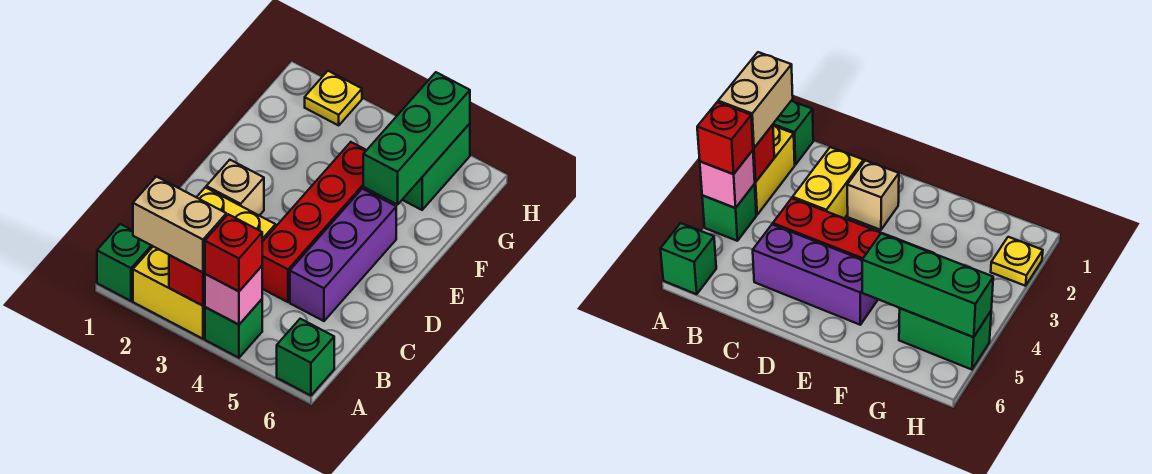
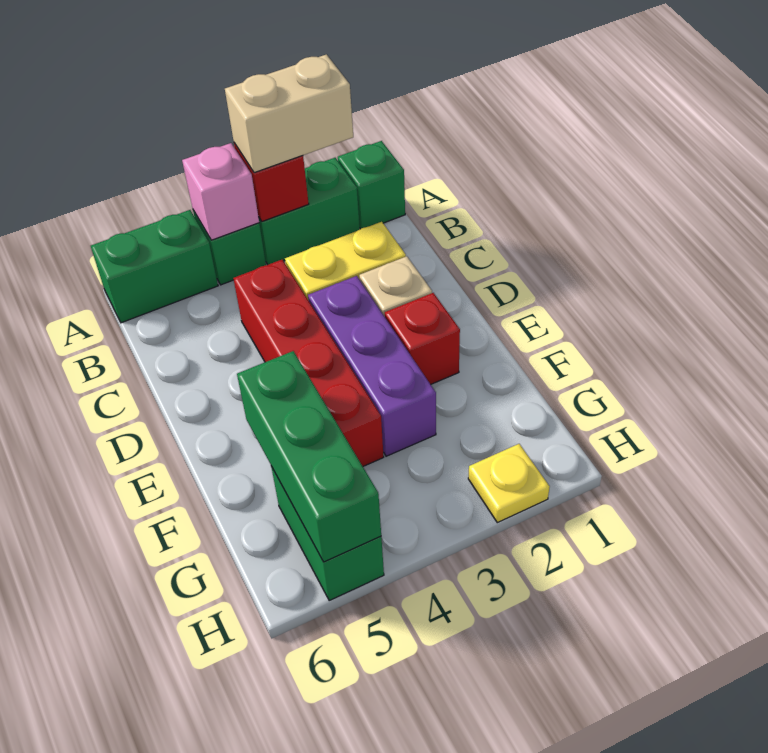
yellow brick A2:A3 level 1 -> green brick A2:A3 level 1
red brick A4 level 3 -> red brick E2 level 1
green brick A6 level 1 -> green brick A5:A6 level 1
purple brick C5:E5 level 1 -> purple brick D3:F3 level 1

